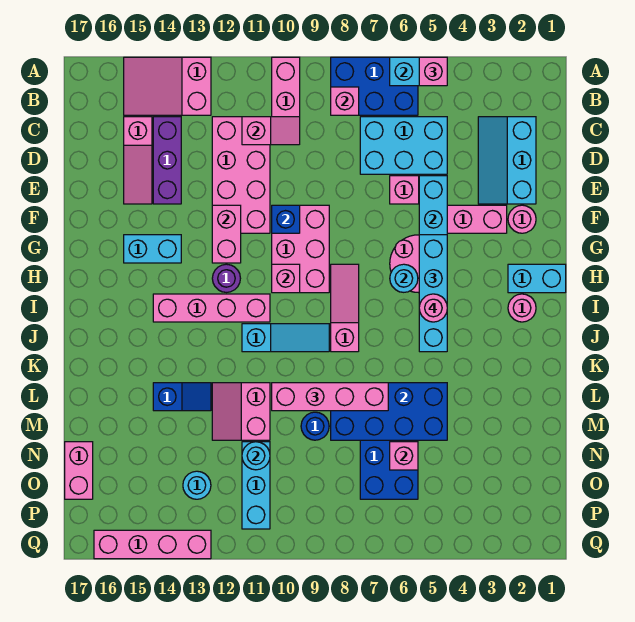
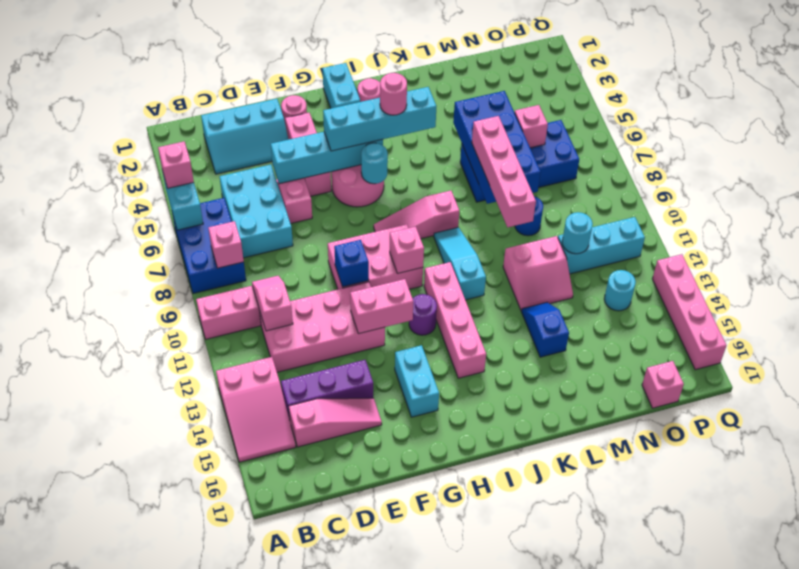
pink brick N17:O17 level 1 -> pink brick O17 level 1

